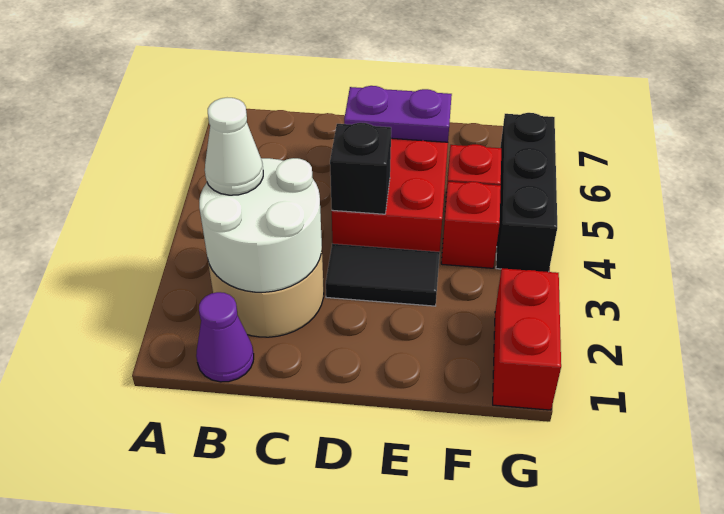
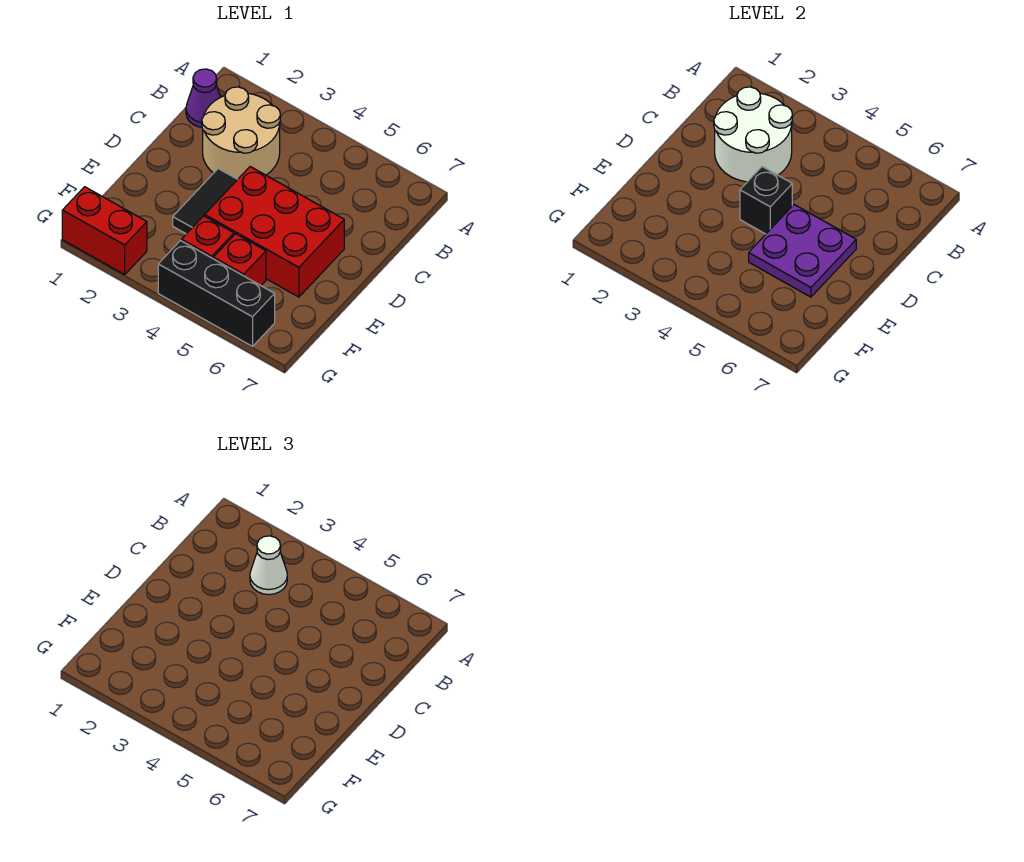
purple plate D6:E6 level 2 -> purple plate D5:E6 level 2

